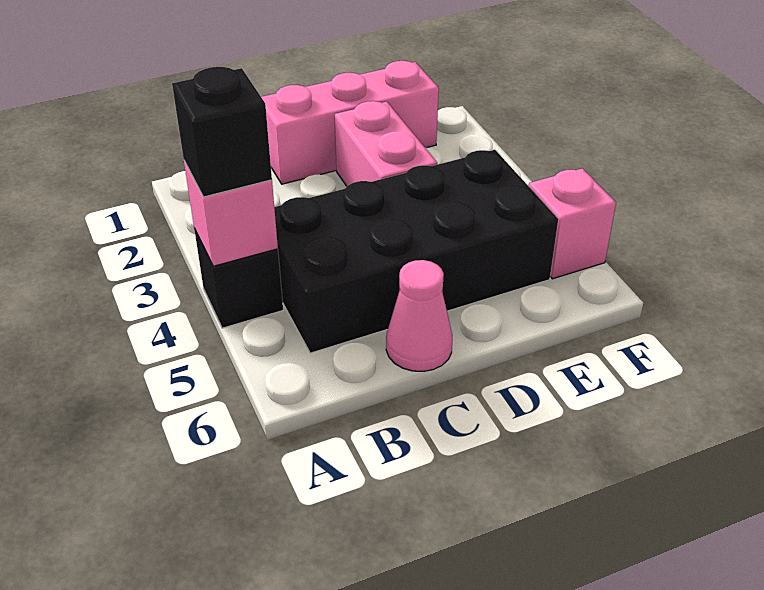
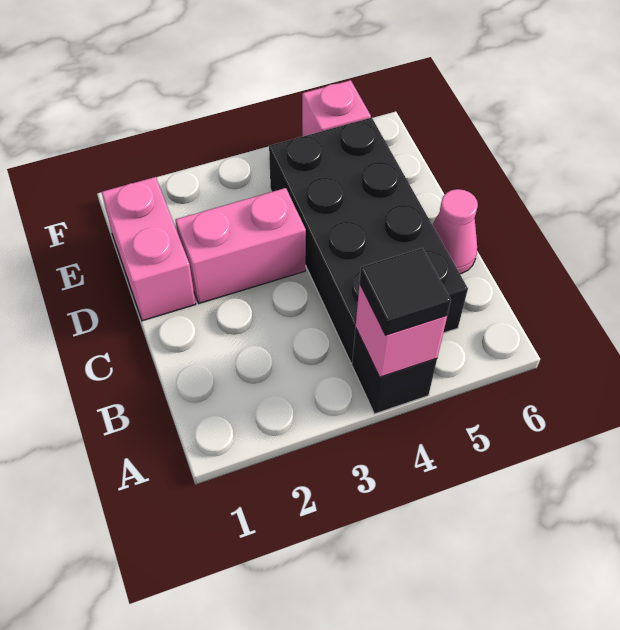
black brick A4 level 3 -> black tile A4 level 3
pink brick C1:E1 level 1 -> pink brick D1:E1 level 1

